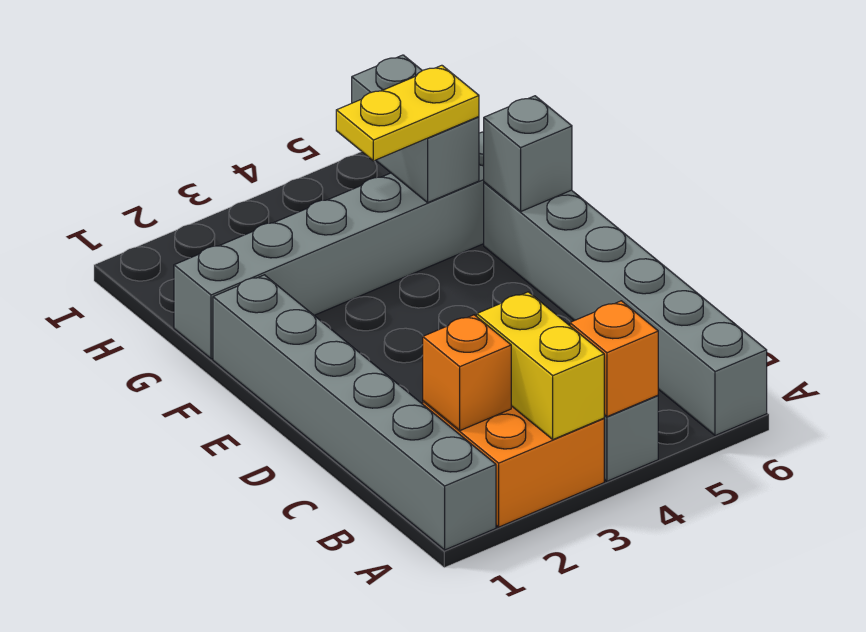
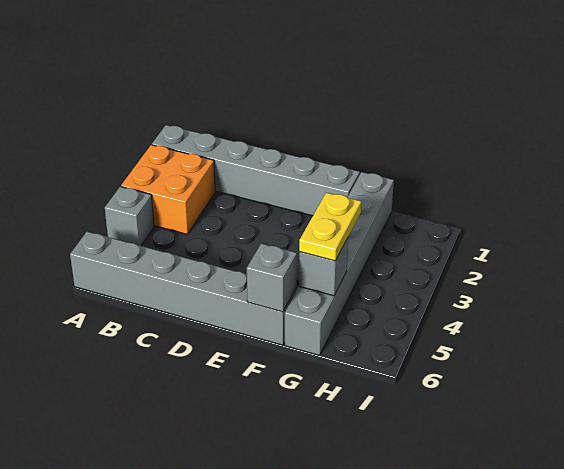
yellow brick A3:B3 level 2 -> none
orange brick A4 level 2 -> none
orange brick B2 level 2 -> none
grey brick G5:H5 level 2 -> grey brick G5 level 2

